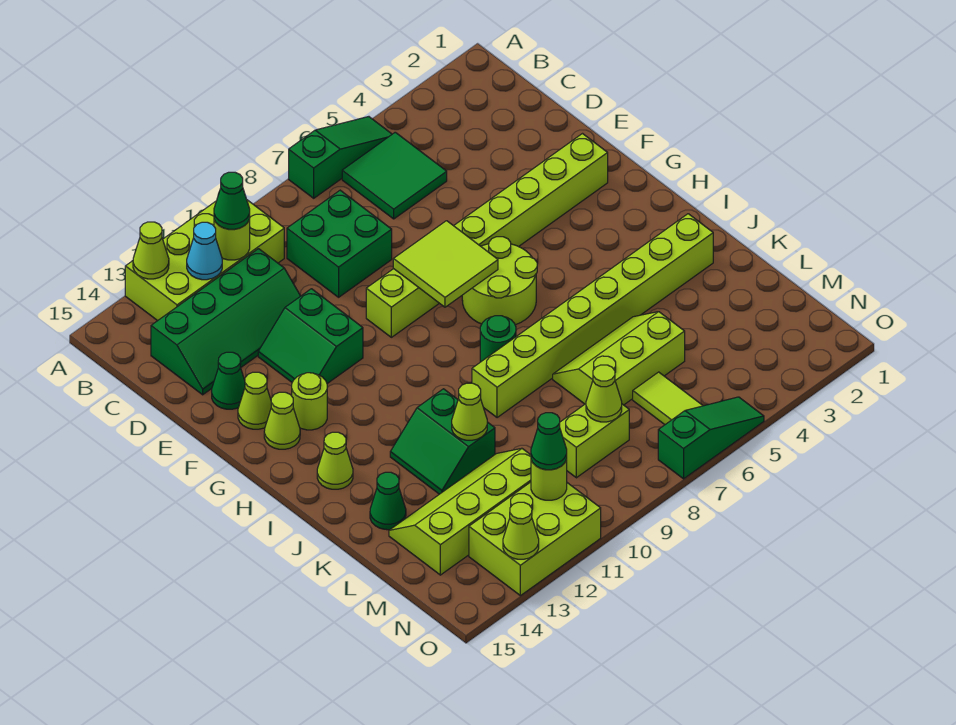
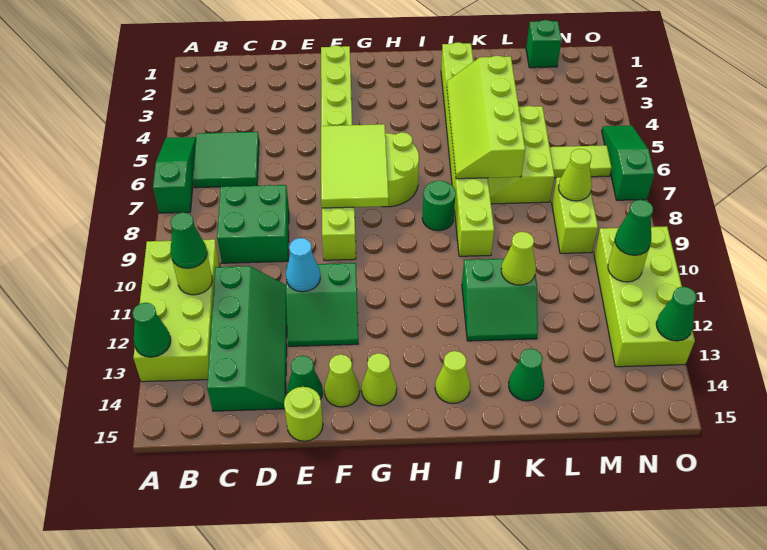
lime cone A13 level 2 -> green cone A13 level 2
cyan cone B12 level 2 -> cyan cone E11 level 2
lime tile F7:G8 level 2 -> lime tile F6:G8 level 2
lime round brick G13 level 1 -> lime round brick E15 level 1
lime slope L11:M14 level 1 top M -> lime slope J4:K7 level 2 top K
none -> green brick M1 level 1
lime brick N11:O13 level 1 -> lime brick N10:O13 level 1
lime cone O13 level 2 -> green cone O13 level 2

